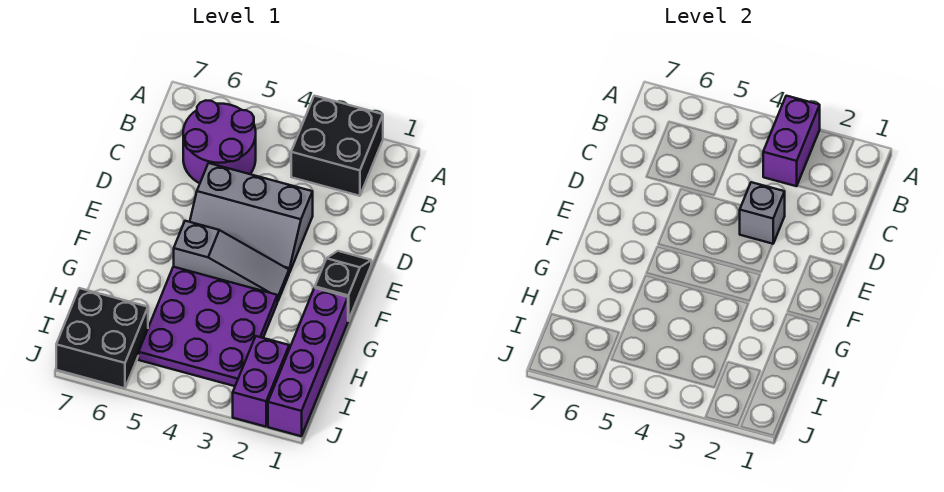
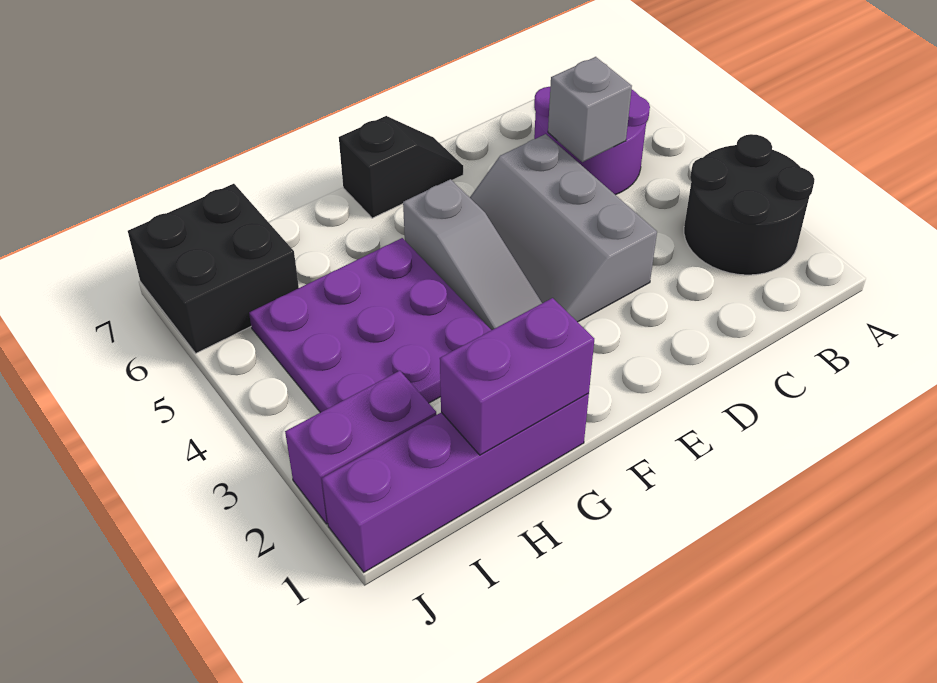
black brick A2:B3 level 1 -> black round brick A2:B3 level 1
purple brick A3:B3 level 2 -> purple brick G1:H1 level 2
grey brick D3 level 2 -> grey brick C5 level 2
black slope E1:F1 level 1 top F -> black slope E7:F7 level 1 top F

